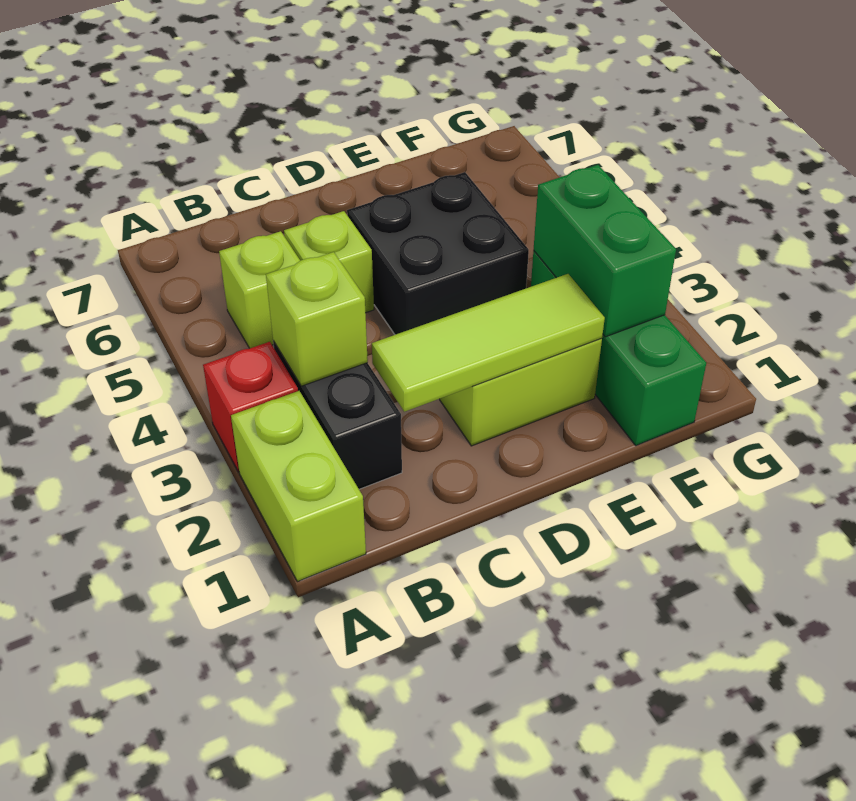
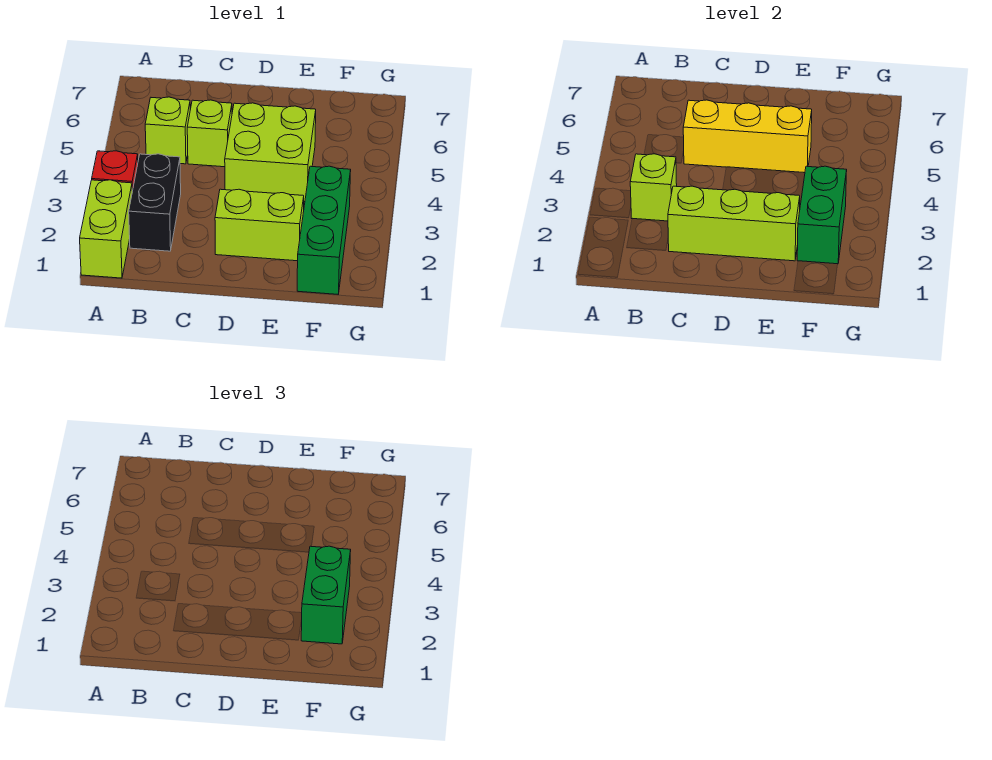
lime tile C2:E2 level 2 -> lime brick C2:E2 level 2
none -> yellow brick C5:E5 level 2
black brick D4:E5 level 1 -> lime brick D4:E5 level 1
none -> green brick F2:F3 level 3

